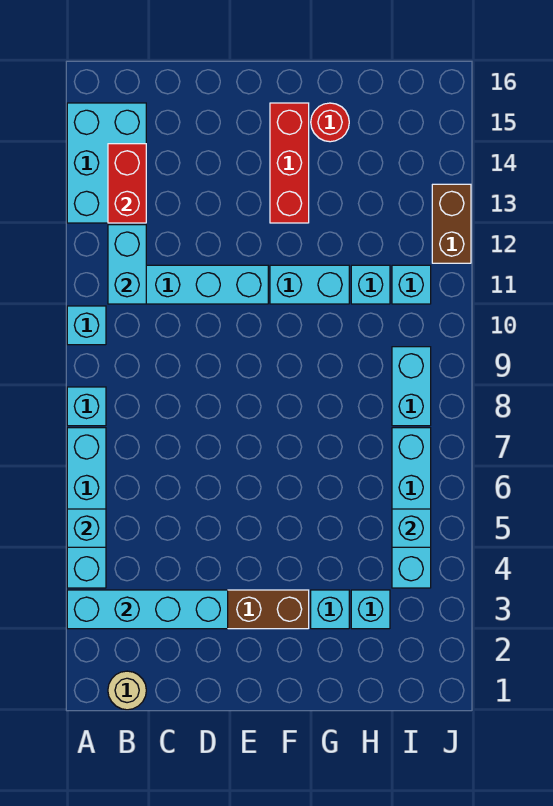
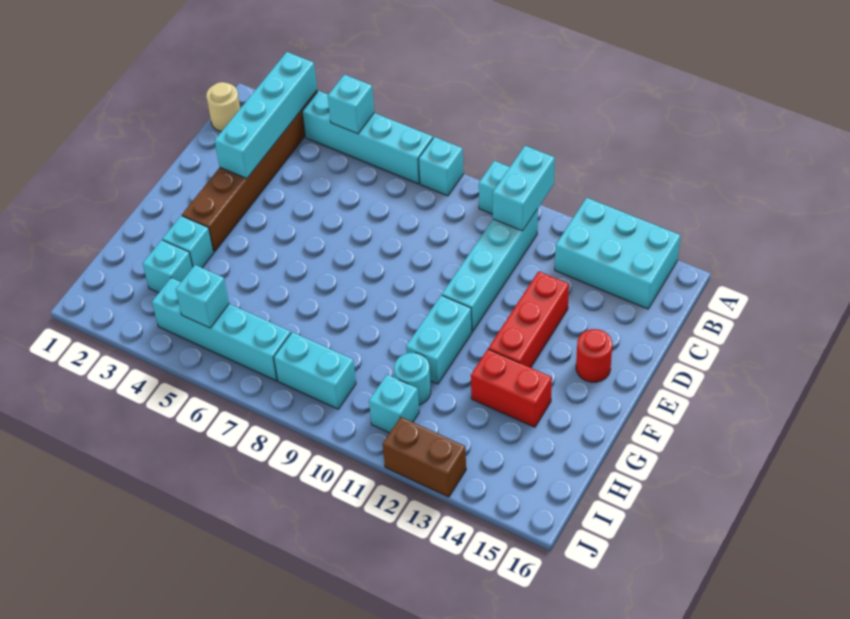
cyan brick B11:B12 level 2 -> cyan brick A11:B11 level 2
red brick B13:B14 level 2 -> red brick G13:G14 level 1
red brick F13:F15 level 1 -> red brick D13:F13 level 1
red round brick G15 level 1 -> red round brick E15 level 1
cyan brick H11 level 1 -> cyan round brick H11 level 1

